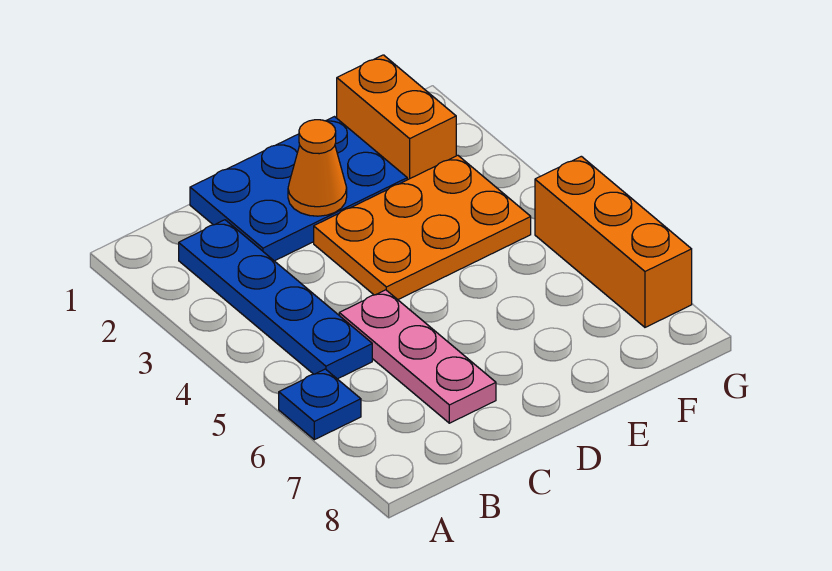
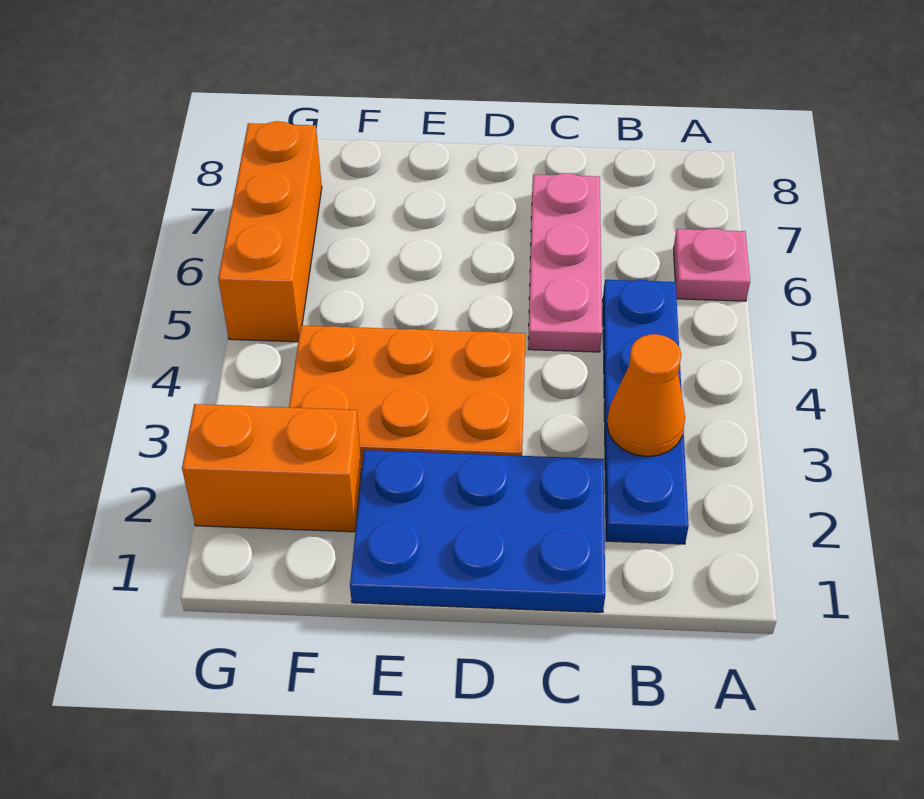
blue plate A6 level 1 -> pink plate A6 level 1
orange cone D2 level 2 -> orange cone B3 level 2
orange brick F1:F2 level 1 -> orange brick F2:G2 level 1

